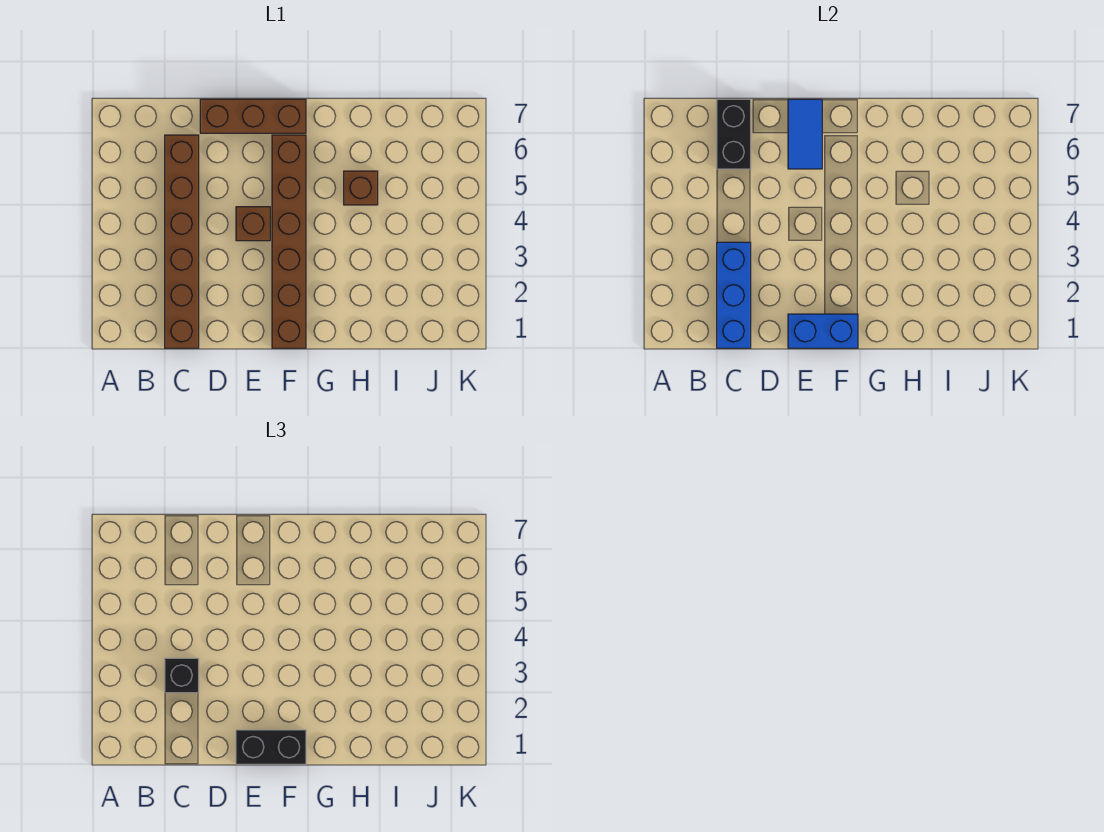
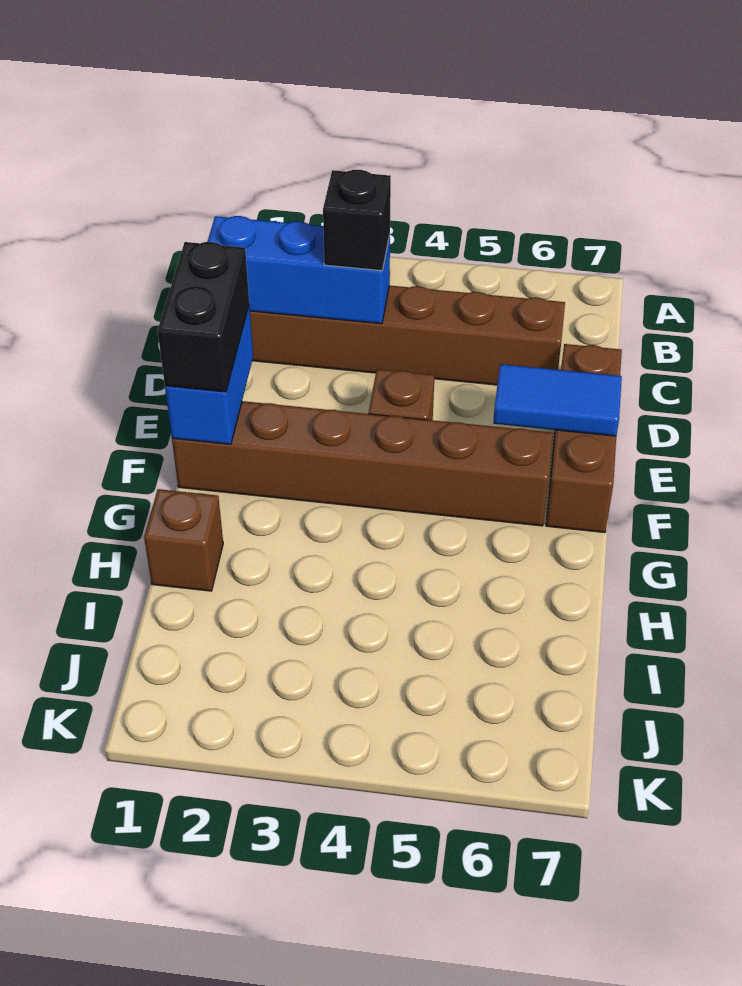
black brick C6:C7 level 2 -> none
brown brick H5 level 1 -> brown brick H1 level 1

